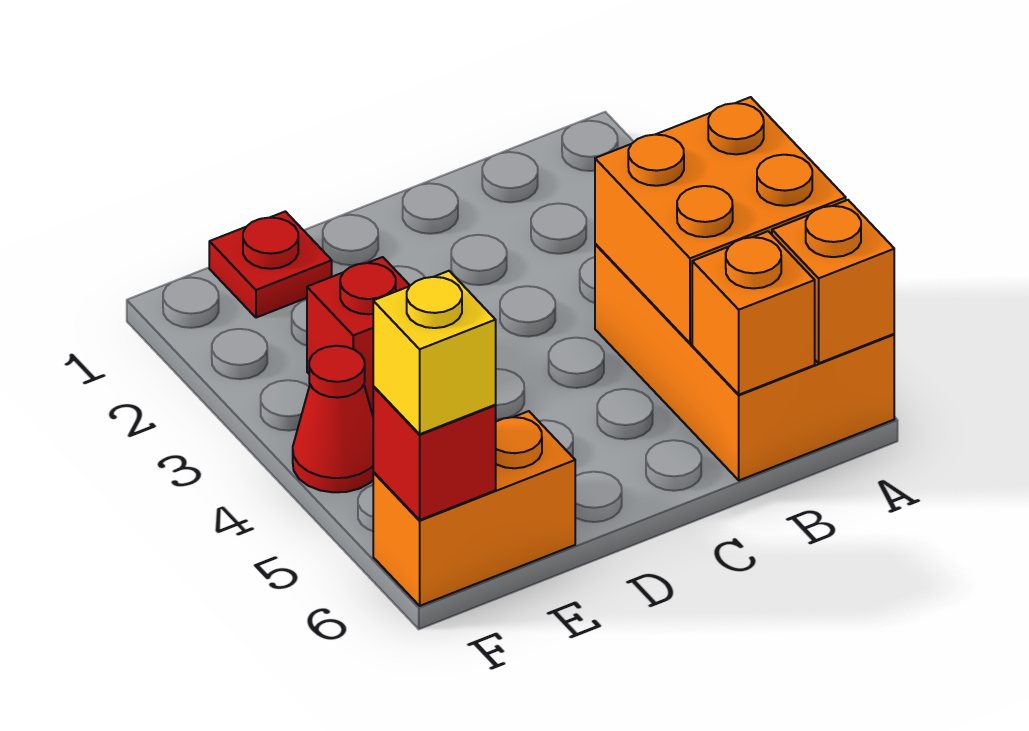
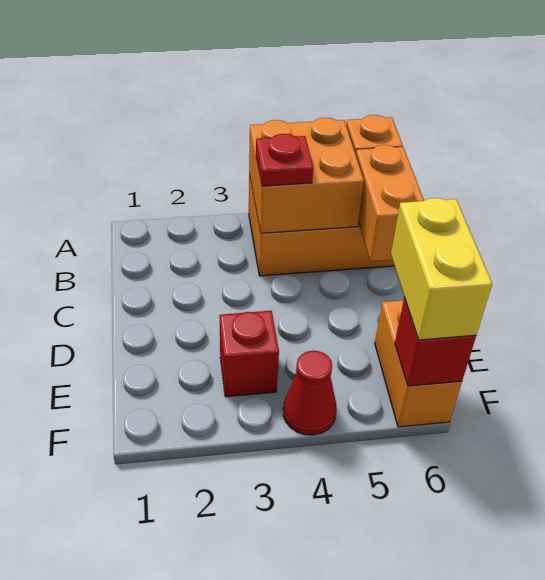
orange brick B6 level 2 -> orange brick B6:C6 level 2
red plate E1 level 1 -> red plate B4 level 3
yellow brick F6 level 3 -> yellow brick E6:F6 level 3

